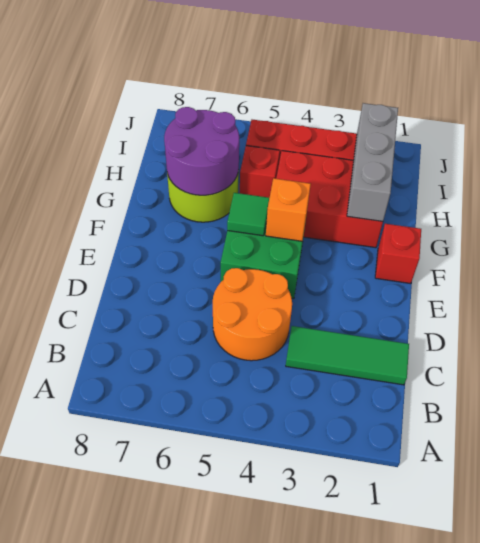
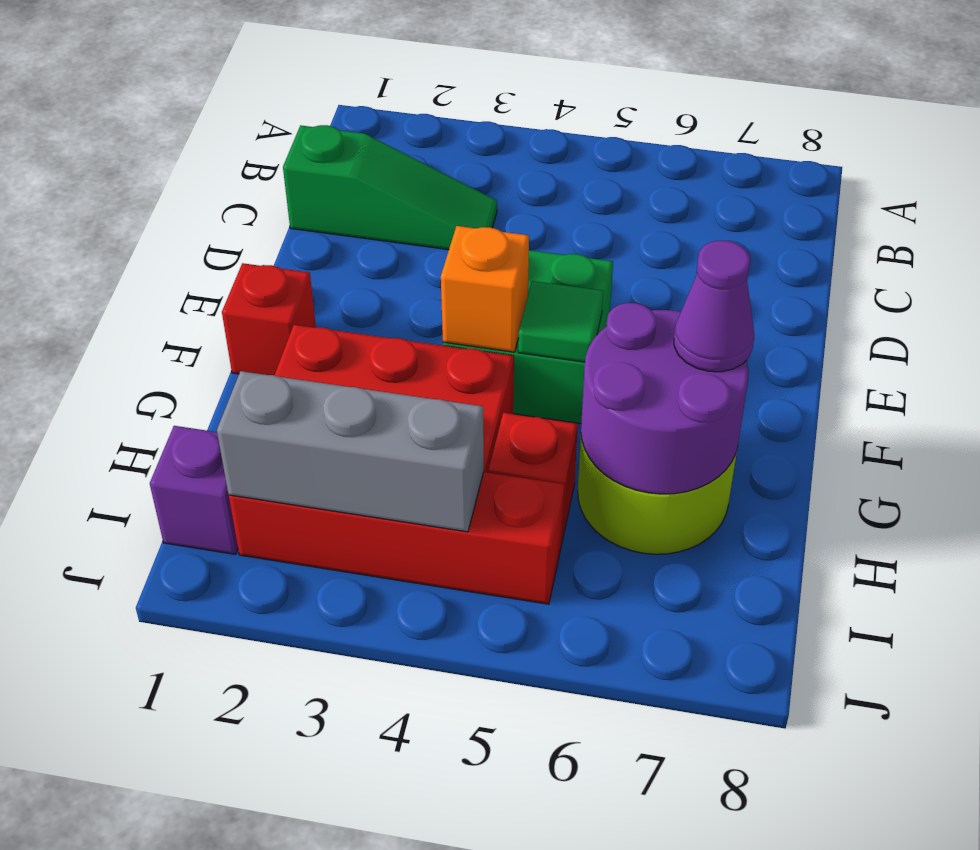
green tile C1:C3 level 1 -> green slope C1:C3 level 1 top 1
orange round brick C4:D5 level 1 -> none
grey brick G2:I2 level 2 -> grey brick I2:I4 level 2
none -> purple cone G7 level 3
none -> purple brick I1 level 1

